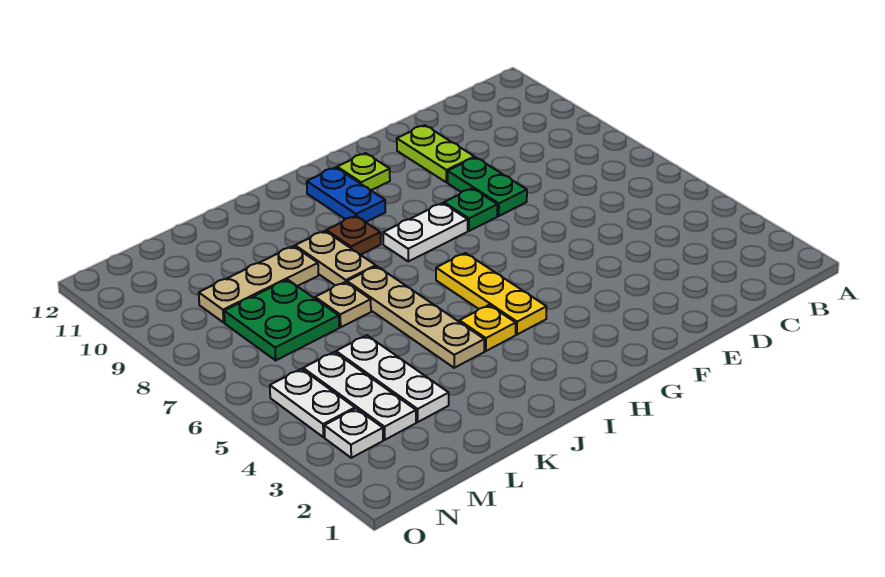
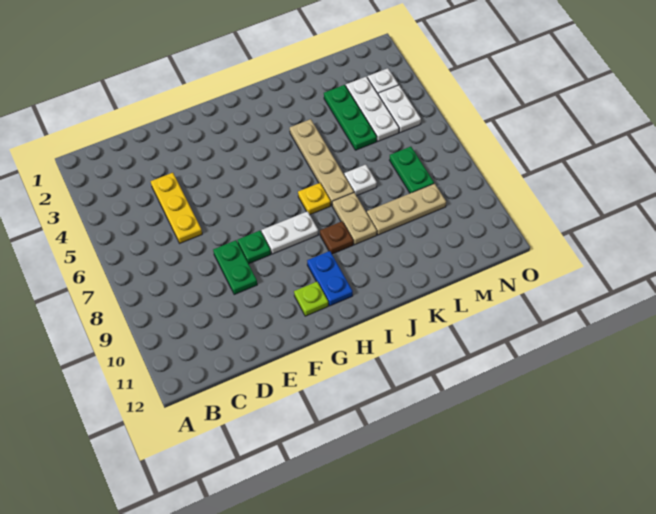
lime plate E10:E11 level 1 -> none
yellow plate H4:H6 level 1 -> yellow plate D4:D6 level 1
yellow plate I4 level 1 -> yellow plate I7 level 1
tan plate K7 level 1 -> white plate K7 level 1
white plate L3:L5 level 1 -> green plate L3:L5 level 1
green plate L7:M8 level 1 -> green plate M7:M8 level 1

